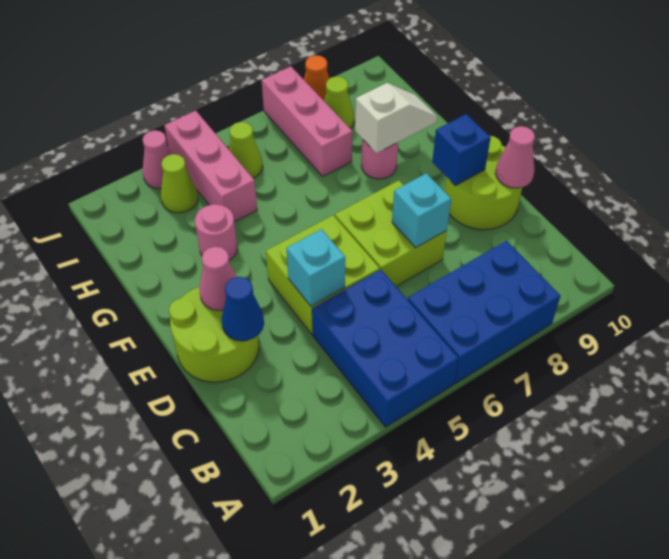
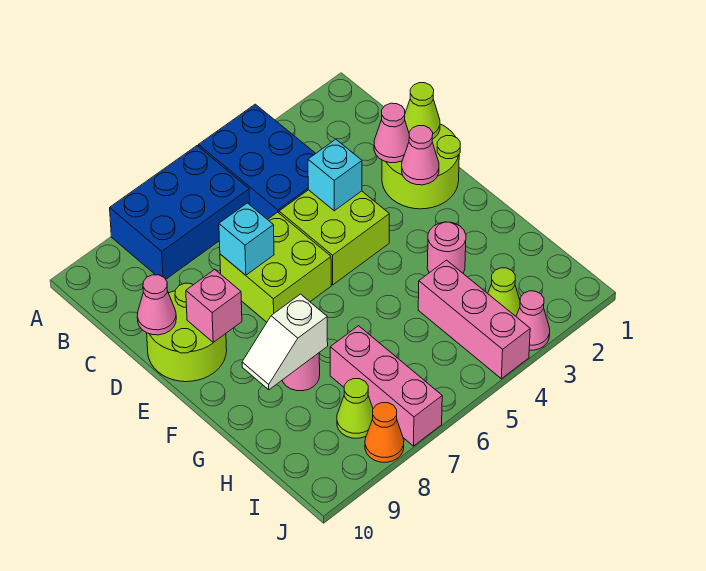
blue cone D2 level 2 -> pink cone D2 level 2
blue brick E9 level 2 -> pink brick E9 level 2
lime cone I5 level 1 -> lime cone D1 level 2

